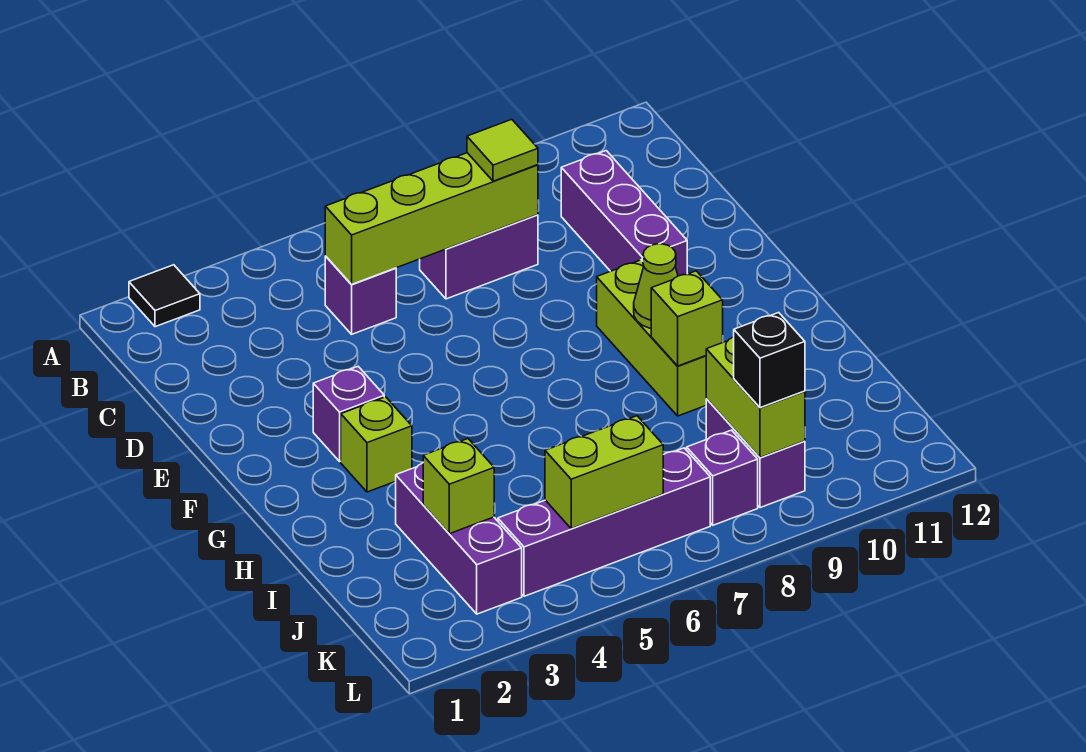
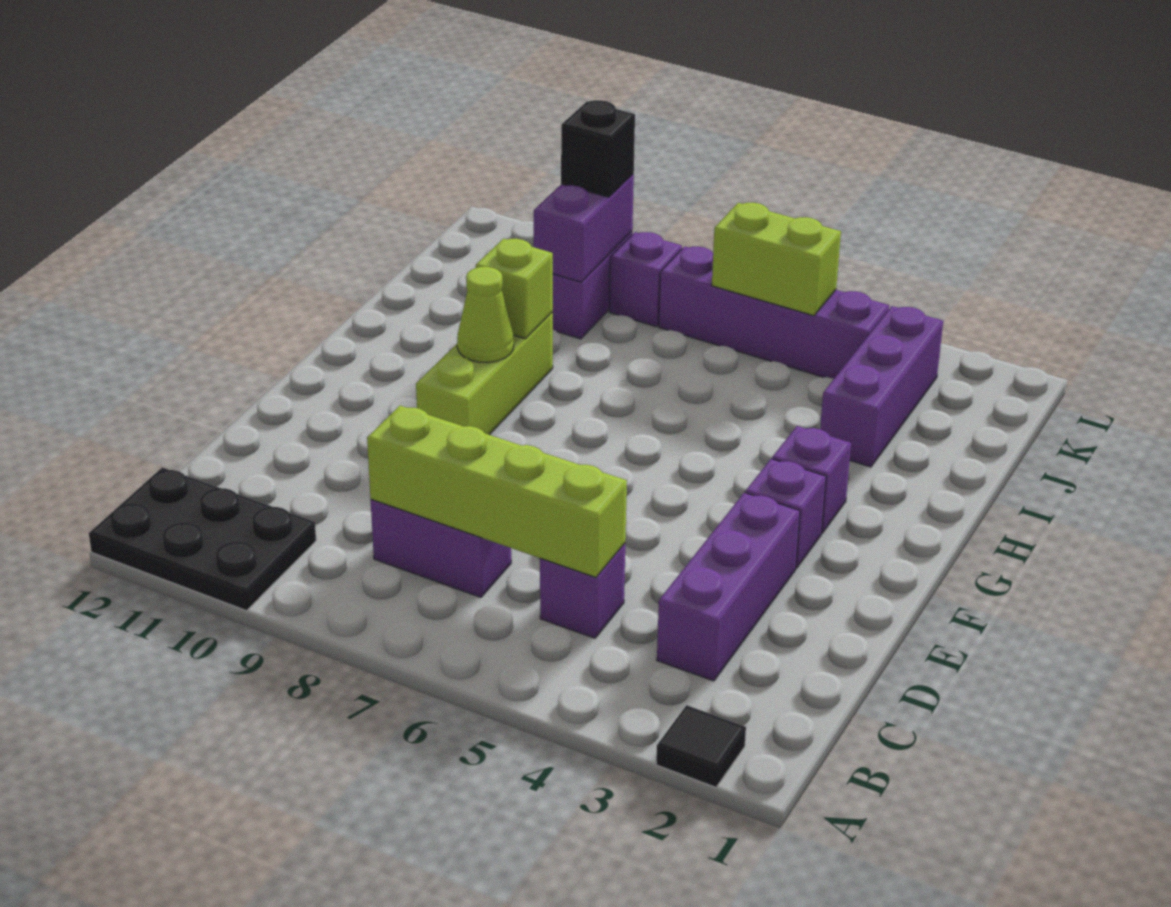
none -> black plate A10:B12 level 1
lime tile C8 level 3 -> none
purple brick C10:E10 level 1 -> purple brick C3:E3 level 1
lime brick G3 level 1 -> purple brick G3 level 1
lime brick J3 level 2 -> none
lime brick J9:K9 level 2 -> purple brick J9:K9 level 2

